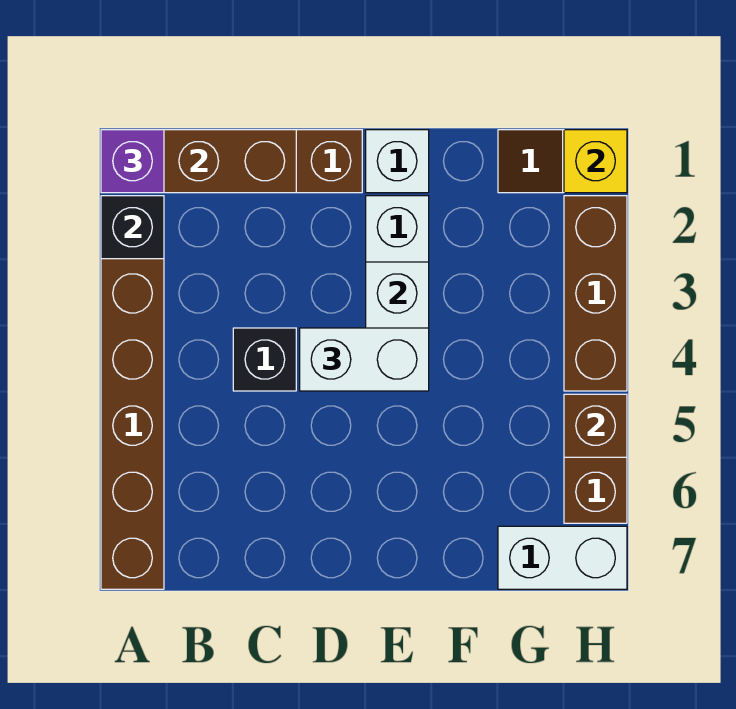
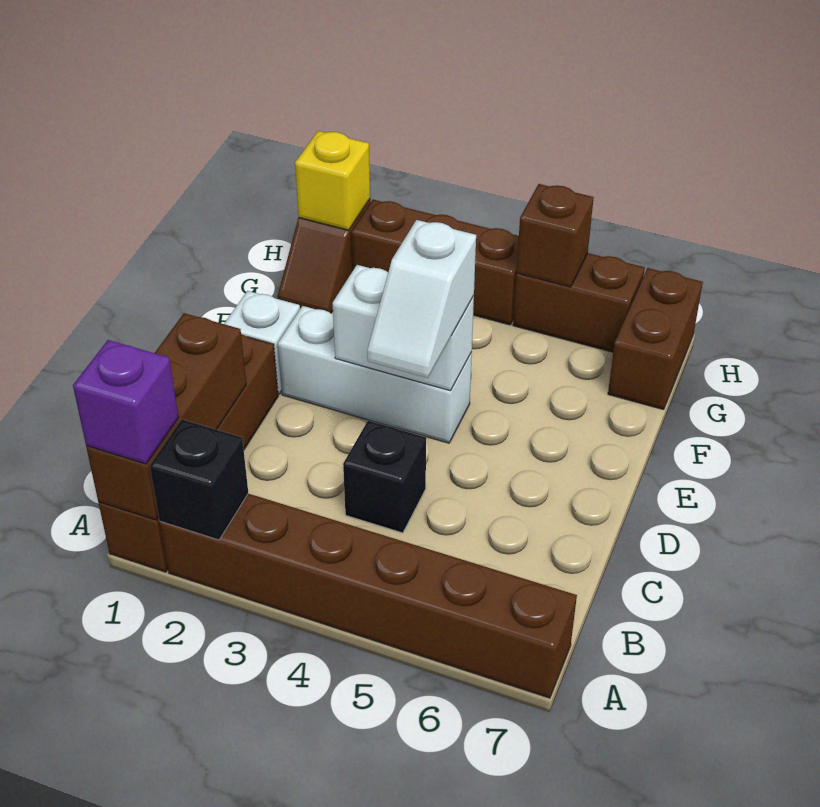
white brick D4:E4 level 3 -> white slope D4:E4 level 3 top E
white brick G7:H7 level 1 -> brown brick G7:H7 level 1

